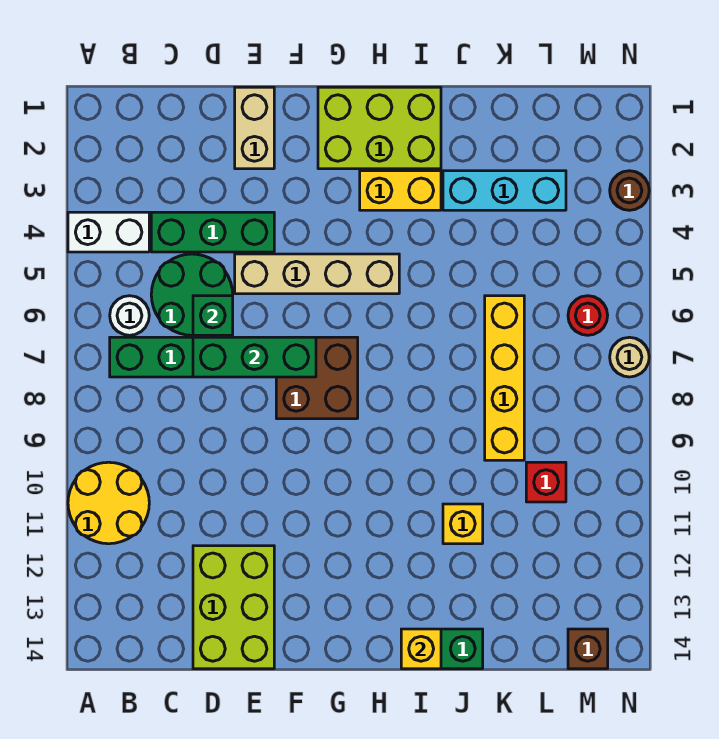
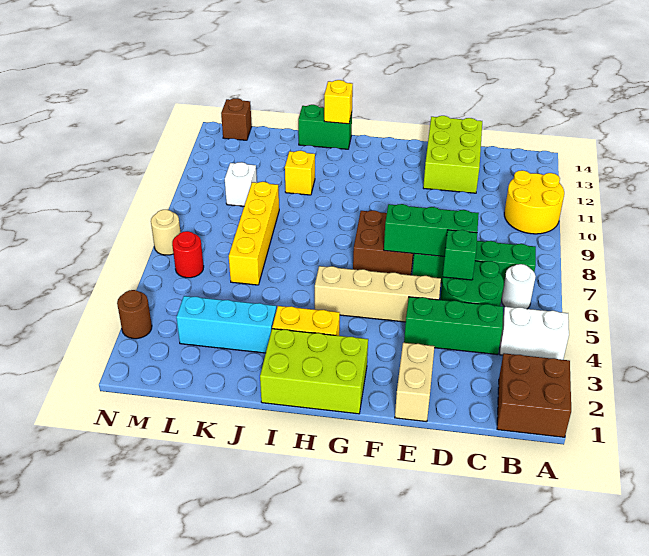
none -> brown brick A1:B2 level 1
red brick L10 level 1 -> white brick L10 level 1

